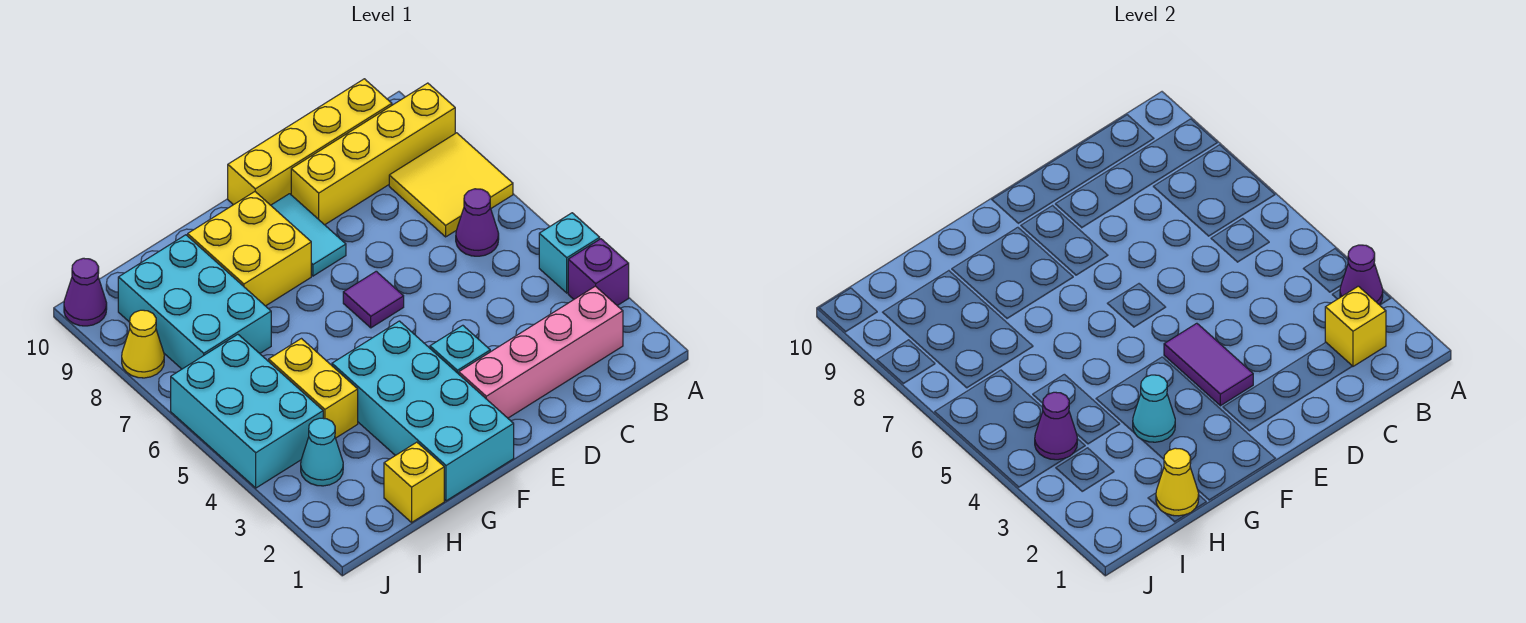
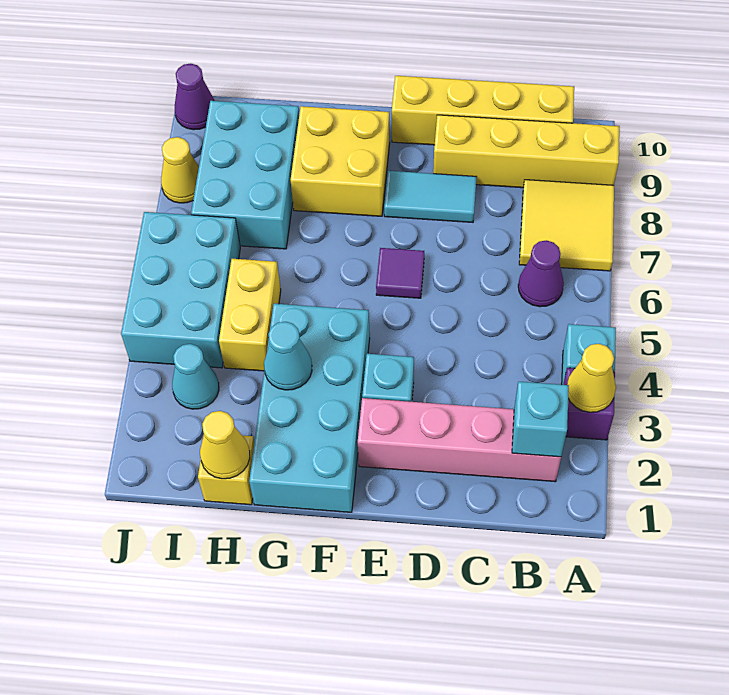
purple cone A3 level 2 -> yellow cone A3 level 2
yellow brick B2 level 2 -> cyan brick B2 level 2
purple tile E3:E4 level 2 -> none
cyan tile E8:E9 level 1 -> cyan tile D8:E8 level 1
purple cone I4 level 2 -> none

